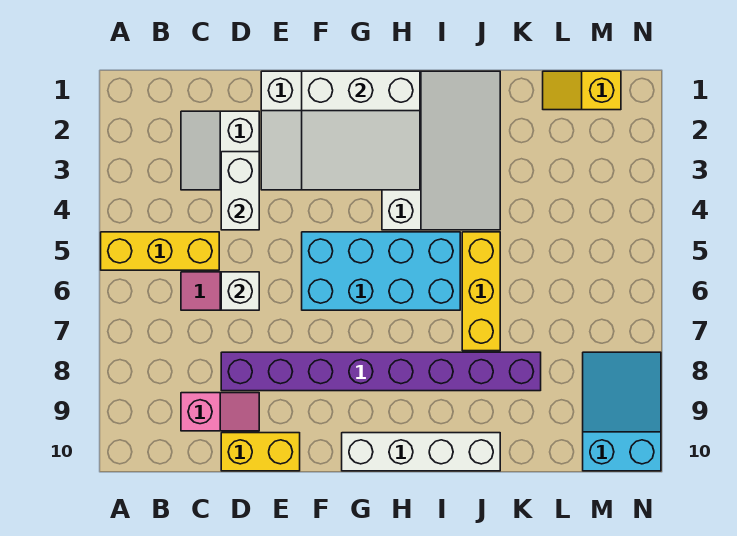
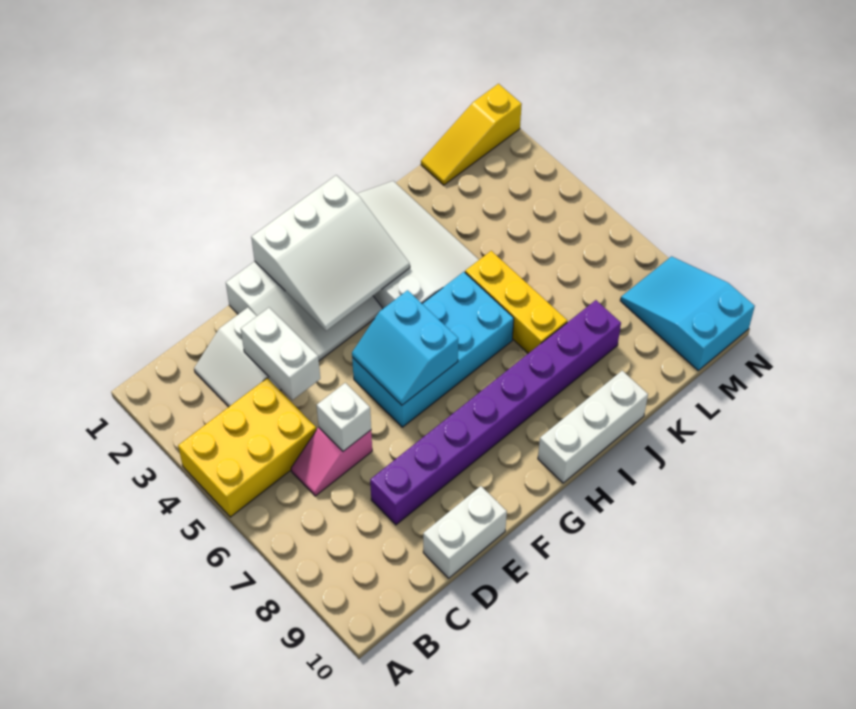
yellow brick A5:C5 level 1 -> yellow brick A4:C5 level 1
pink slope C9:D9 level 1 top C -> none
yellow brick D10:E10 level 1 -> white brick D10:E10 level 1
none -> cyan slope F5:G6 level 2 top G
white brick G10:J10 level 1 -> white brick H10:J10 level 1
yellow slope L1:M1 level 1 top M -> yellow slope L1:N1 level 1 top N

